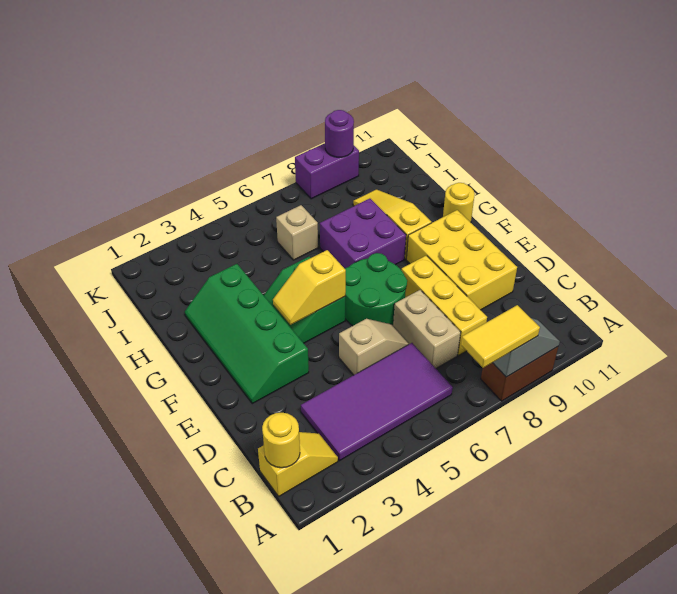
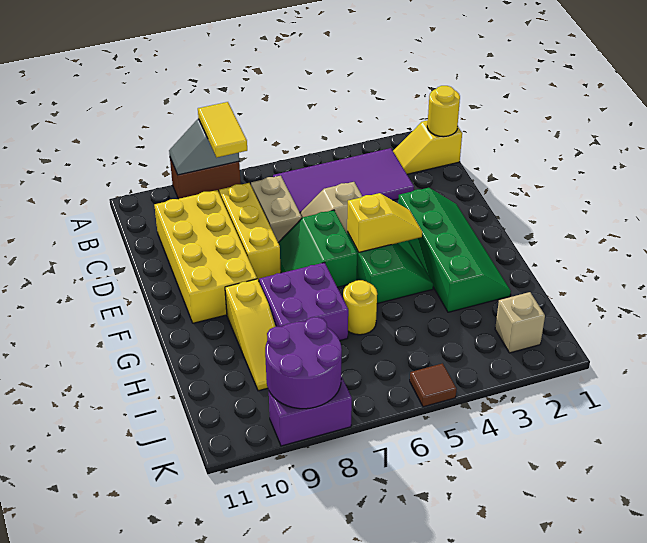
yellow tile A7:A8 level 3 -> yellow tile A8:B8 level 3
yellow brick D9:F10 level 1 -> yellow brick C9:F10 level 1
green round brick E6:F7 level 1 -> green slope E6:F7 level 1 top 6
yellow round brick G11 level 1 -> yellow round brick H6 level 1
tan brick I6 level 1 -> tan brick J2 level 1
none -> brown tile K5 level 1
purple round brick K9 level 2 -> purple round brick J8:K9 level 2

